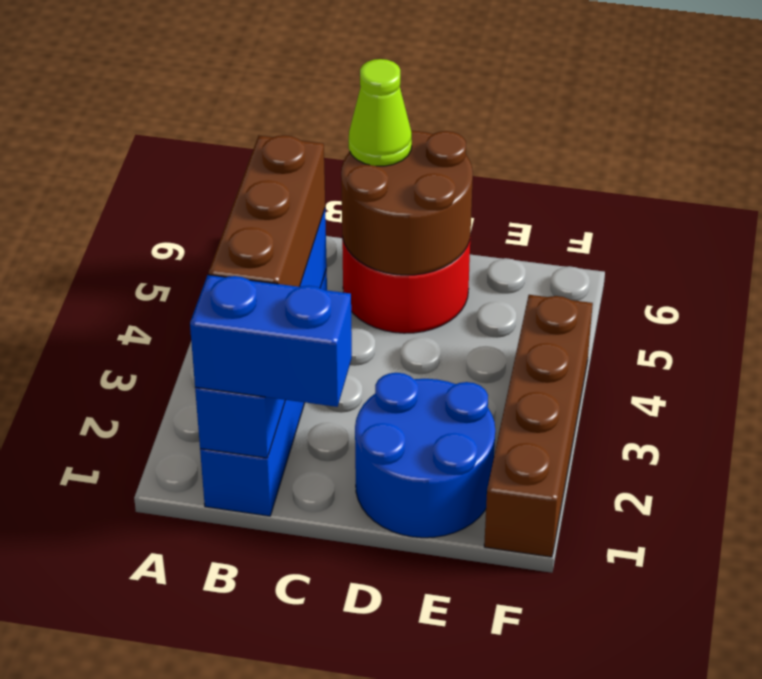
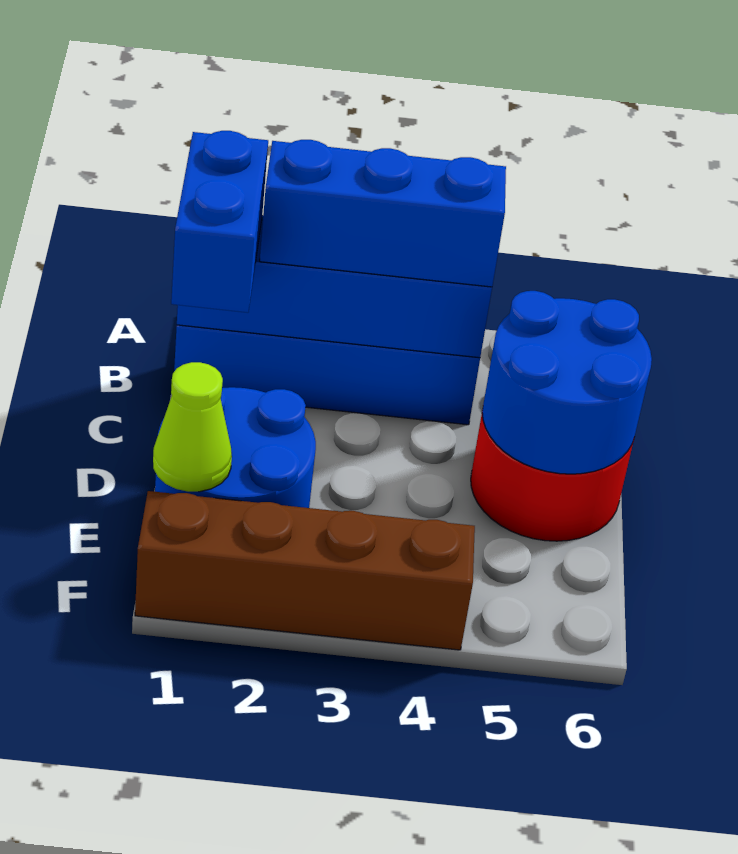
brown brick B2:B4 level 3 -> blue brick B2:B4 level 3
brown round brick C5:D6 level 2 -> blue round brick C5:D6 level 2
lime cone C6 level 3 -> lime cone E1 level 2

